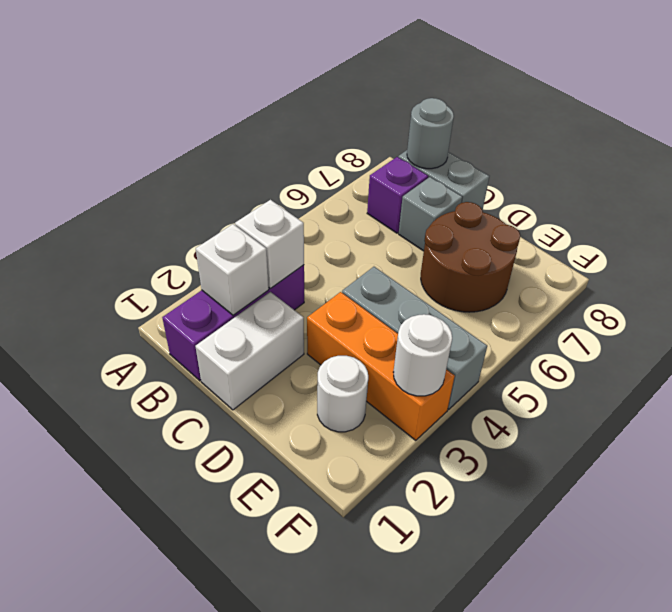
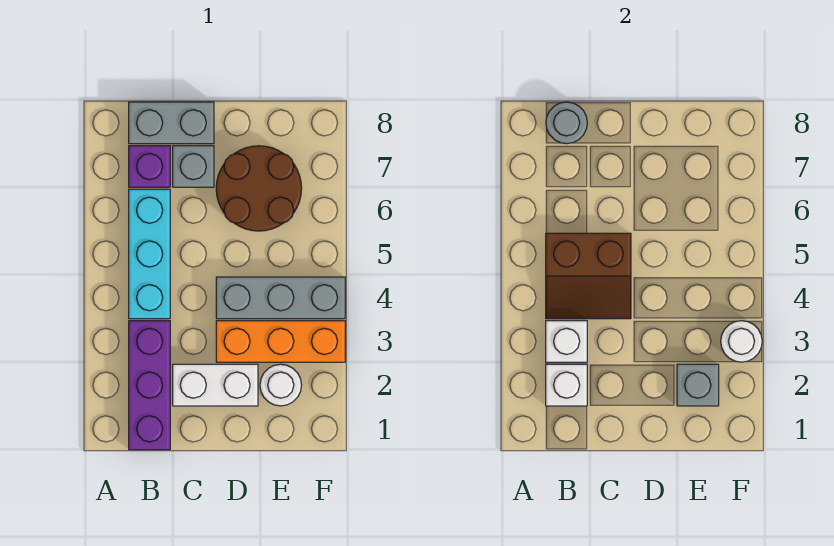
none -> cyan brick B4:B6 level 1
none -> brown slope B4:C5 level 2 top 5
white brick C1:C2 level 1 -> white brick C2:D2 level 1
none -> grey brick E2 level 2

